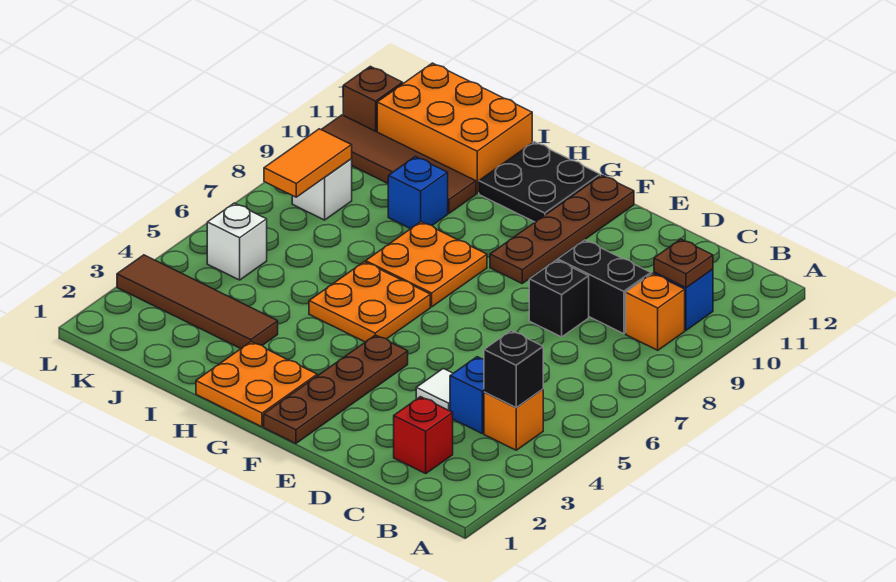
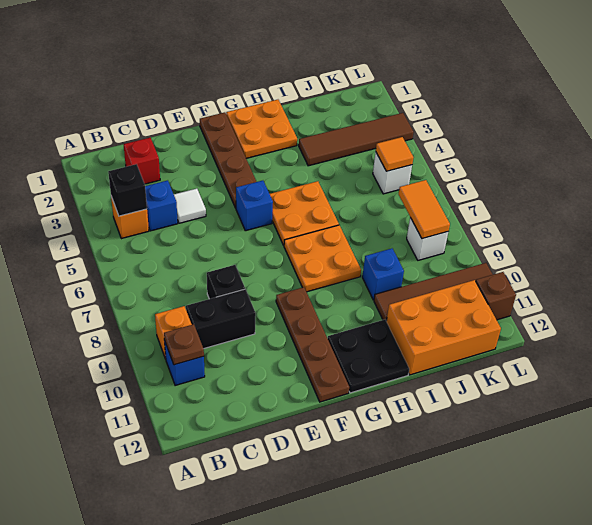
none -> blue brick F5 level 1
none -> orange tile K5 level 2

